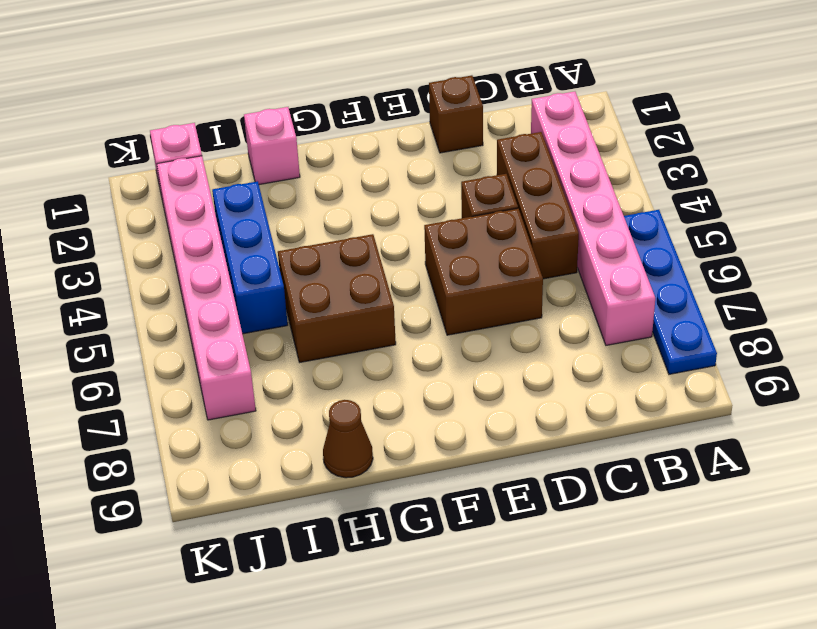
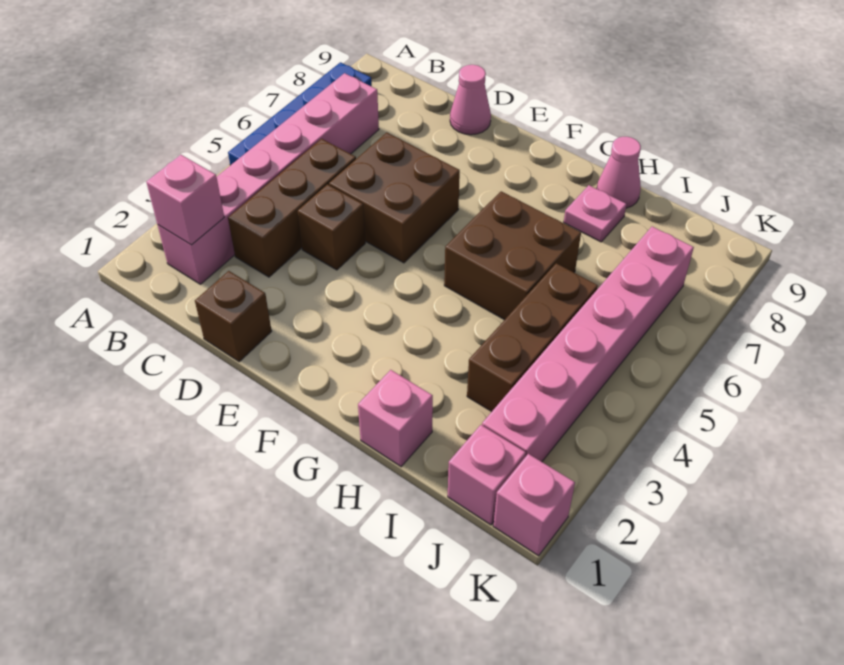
none -> pink brick B2 level 2
none -> pink cone D9 level 1
none -> pink plate H8 level 1
brown cone H9 level 1 -> pink cone H9 level 1
blue brick I3:I5 level 1 -> brown brick I3:I5 level 1
none -> pink brick K1 level 1

